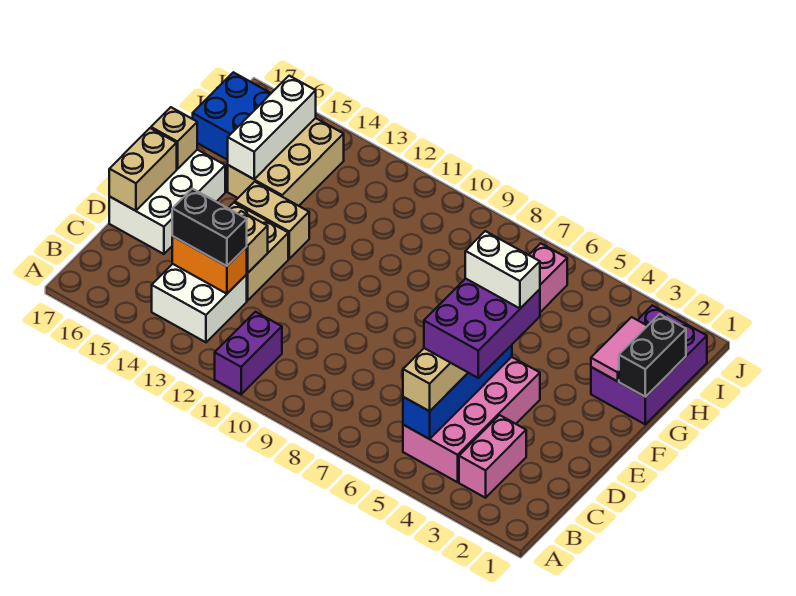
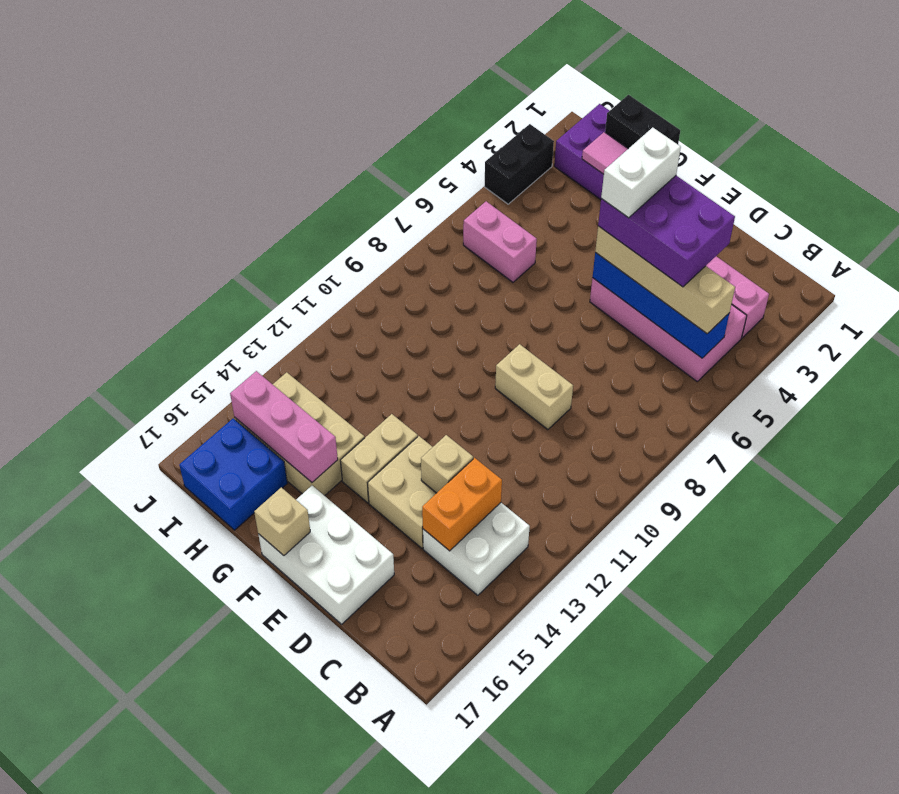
purple brick A11:B11 level 1 -> none
black brick C13:C14 level 3 -> black brick J3:J4 level 1
tan brick D17:E17 level 2 -> tan brick D9:E9 level 1
white brick G15:I15 level 2 -> pink brick G15:I15 level 2

